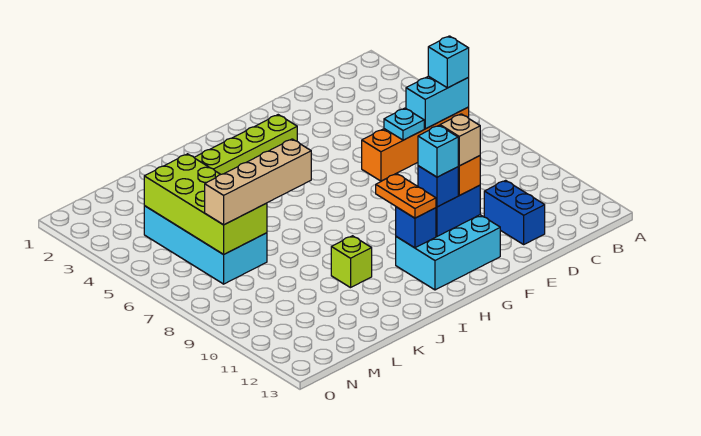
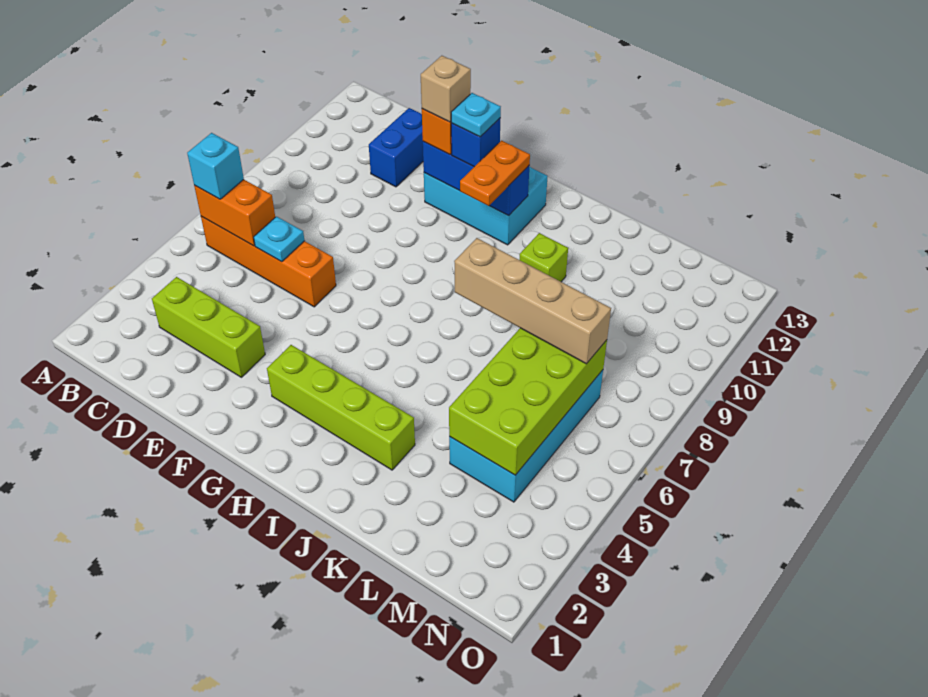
cyan brick B6:C6 level 2 -> orange brick B6:C6 level 2
none -> lime brick C3:E3 level 1
cyan brick G11 level 4 -> cyan plate G11 level 4

